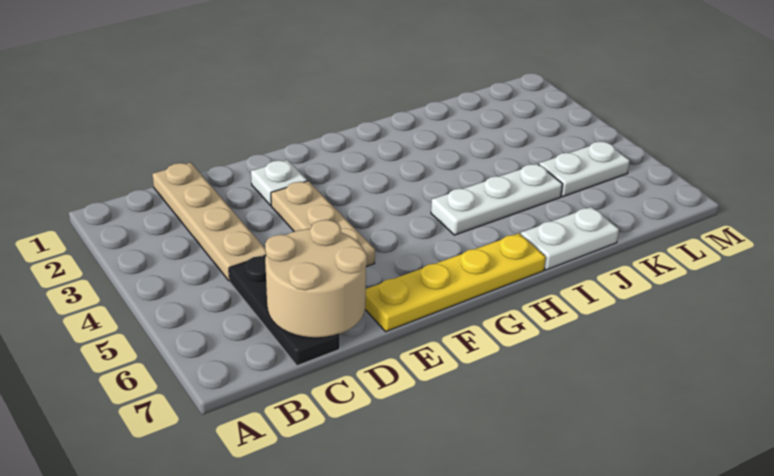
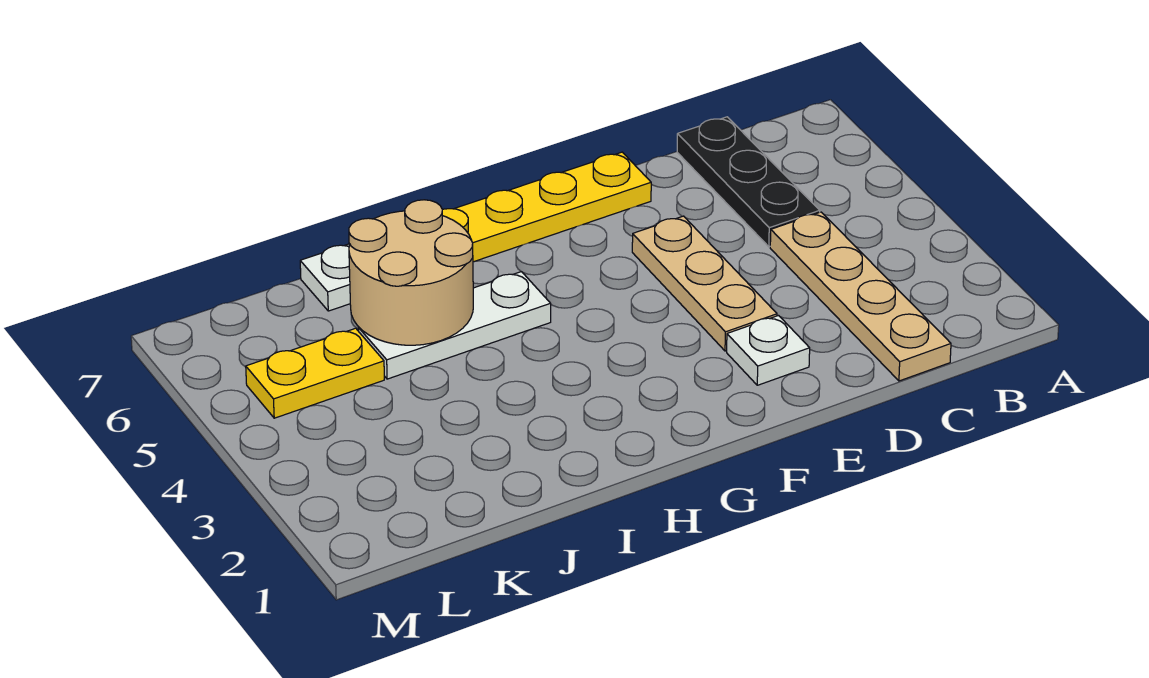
tan round brick C6:D7 level 2 -> tan round brick I5:J6 level 2
white plate K5:L5 level 1 -> yellow plate K5:L5 level 1

